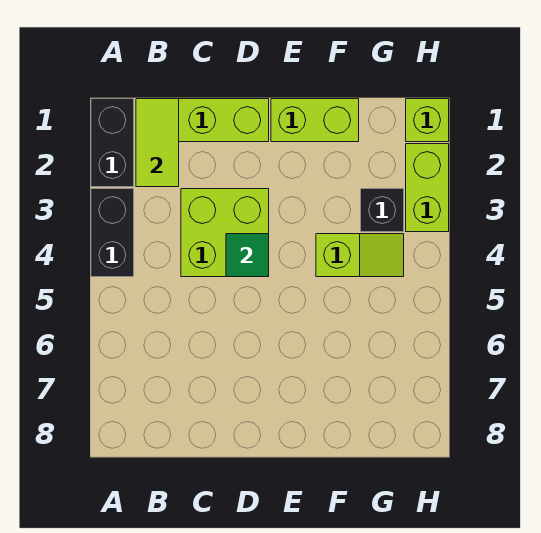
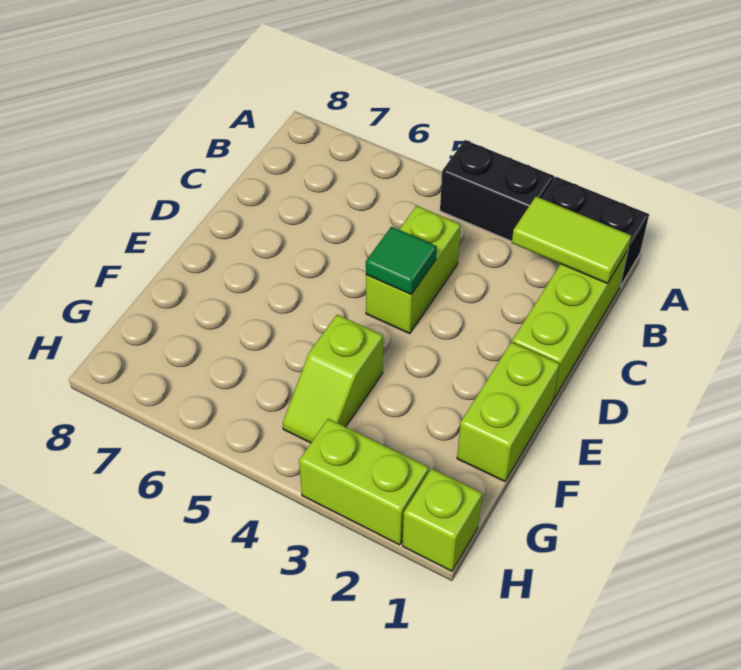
lime brick C3:D4 level 1 -> lime brick C4:D4 level 1
black brick G3 level 1 -> none

